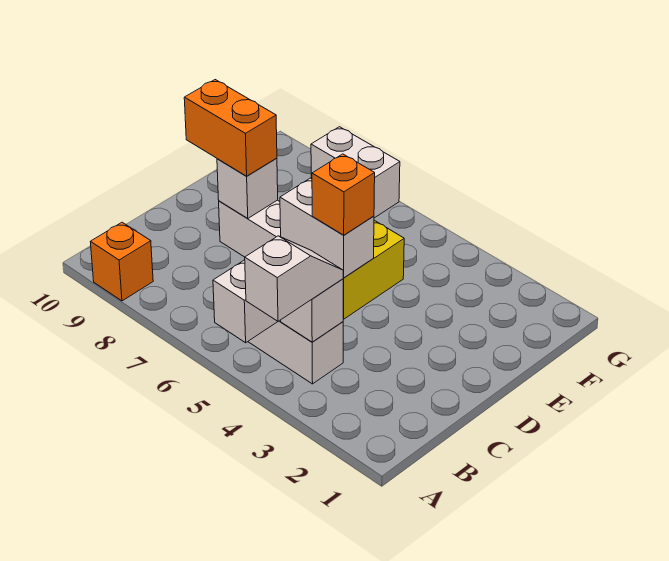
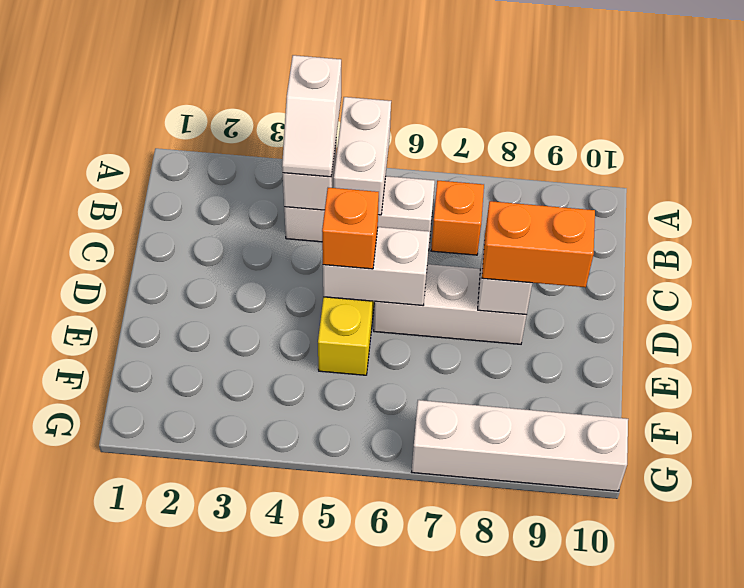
orange brick A9 level 1 -> orange brick B7 level 1
white brick G7:G8 level 1 -> white brick G7:G10 level 1

